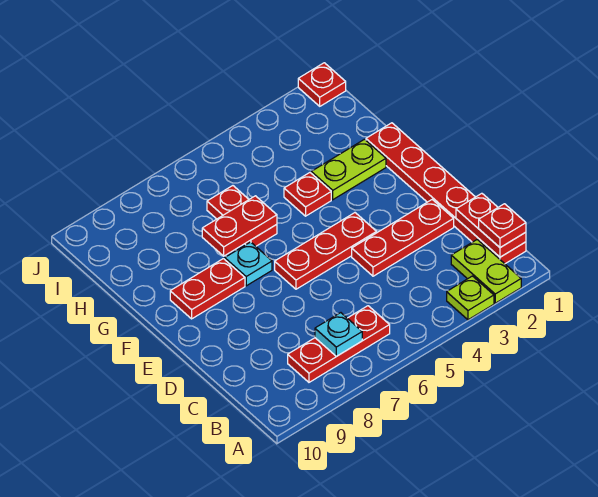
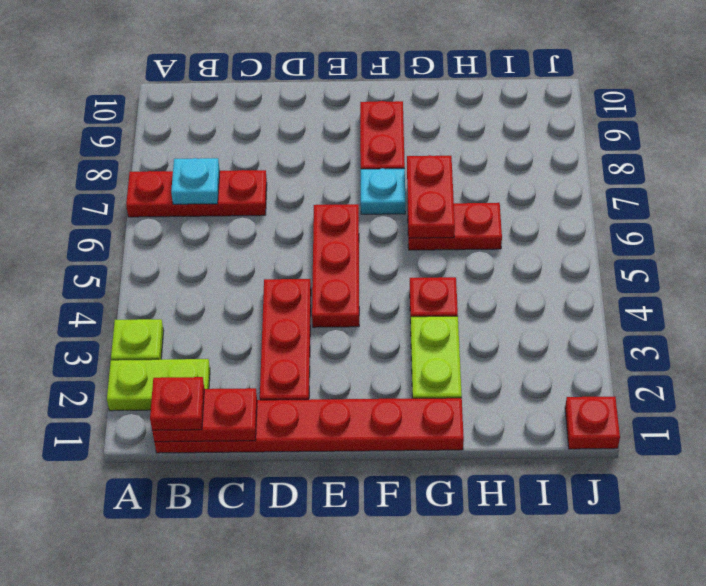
red plate B6:B8 level 1 -> red plate A7:C7 level 1

